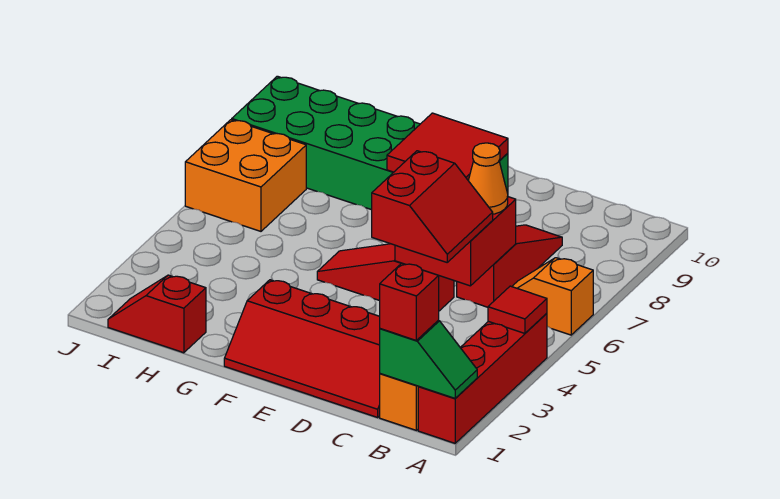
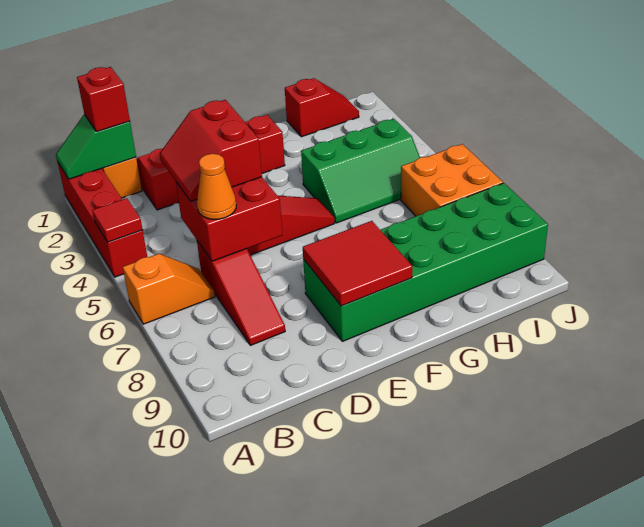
none -> green slope G4:I5 level 1 top 4

